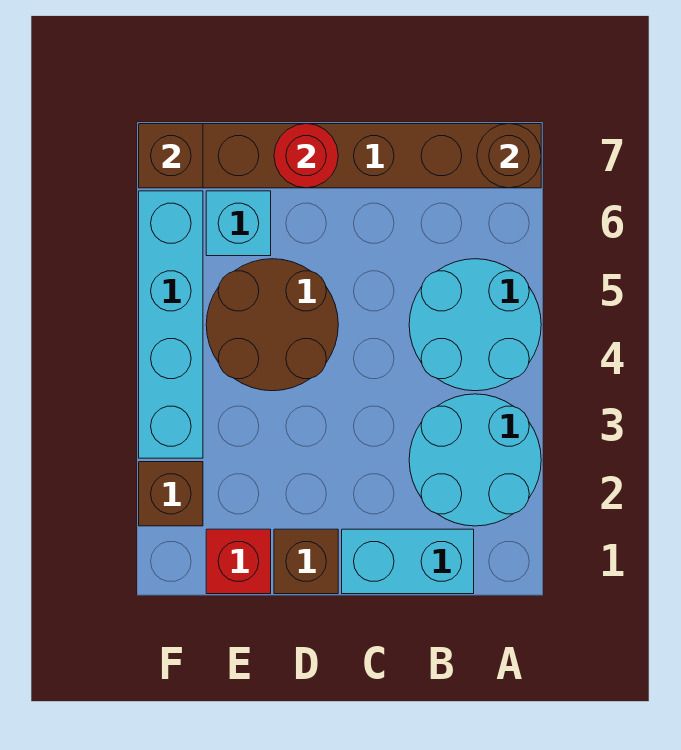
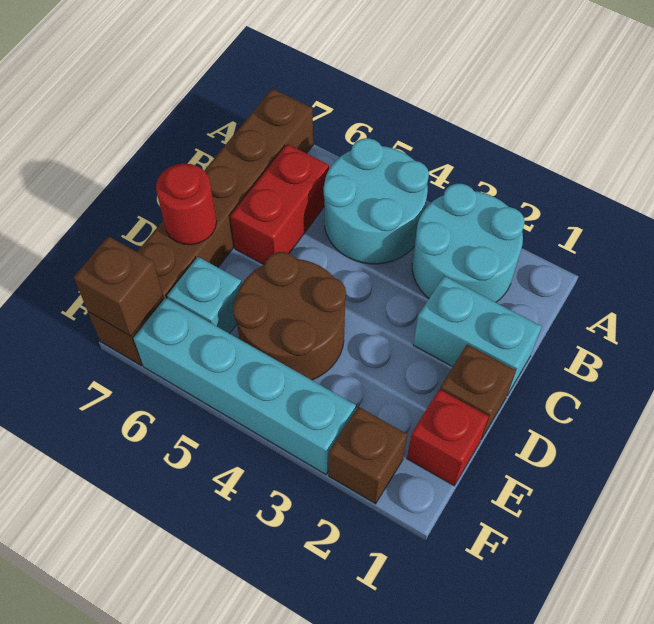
brown round brick A7 level 2 -> none
cyan brick B1:C1 level 1 -> cyan brick C1:C2 level 1
none -> red brick B6:C6 level 1

